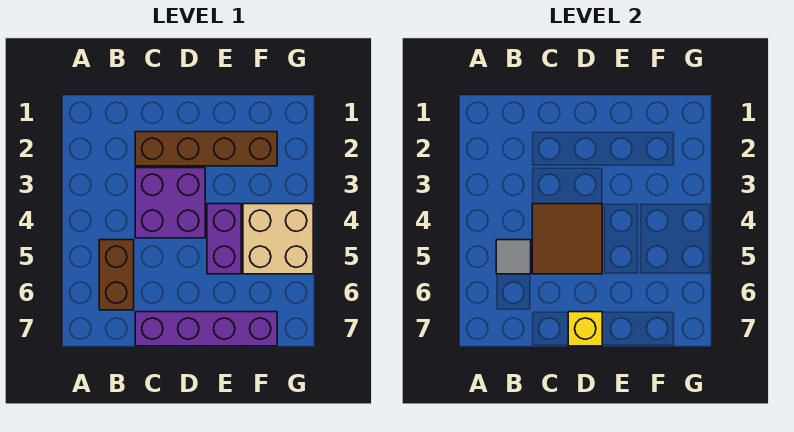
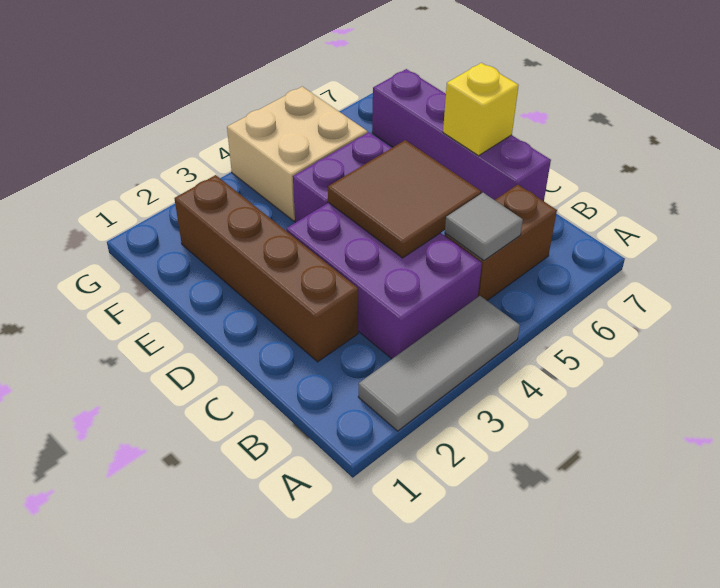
none -> grey tile A2:A4 level 1
purple brick C3:D4 level 1 -> purple brick B3:D4 level 1

